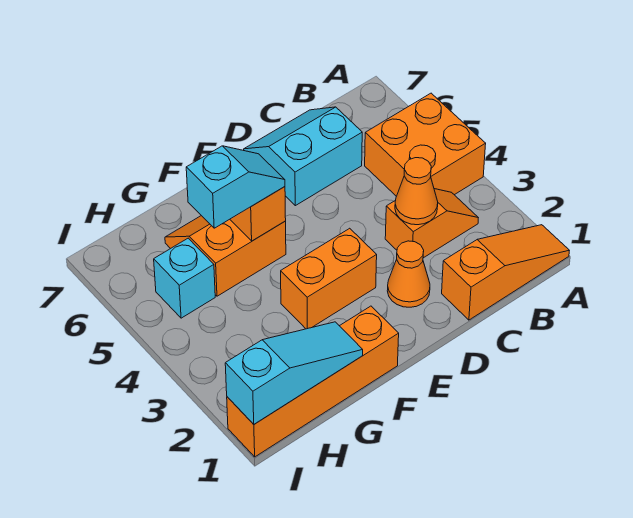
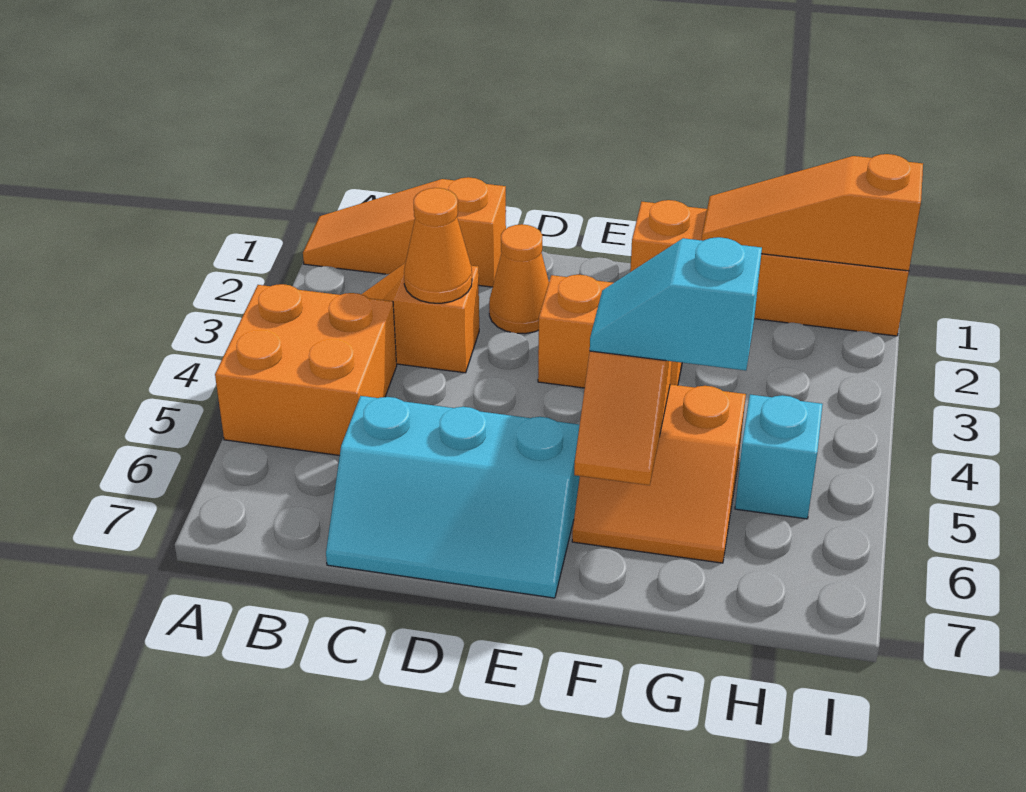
cyan slope C6:D7 level 1 top 6 -> cyan slope C6:E7 level 1 top 6
cyan slope G1:I1 level 2 top I -> orange slope G1:I1 level 2 top I

